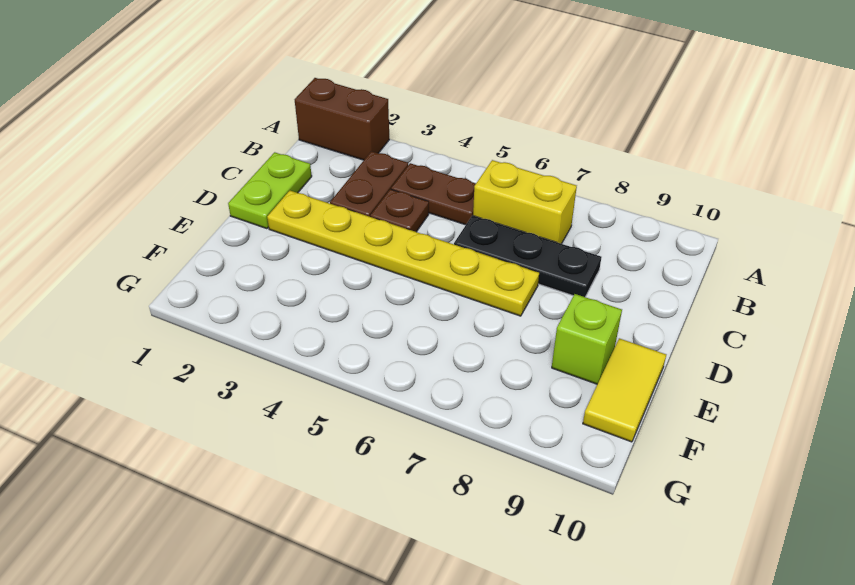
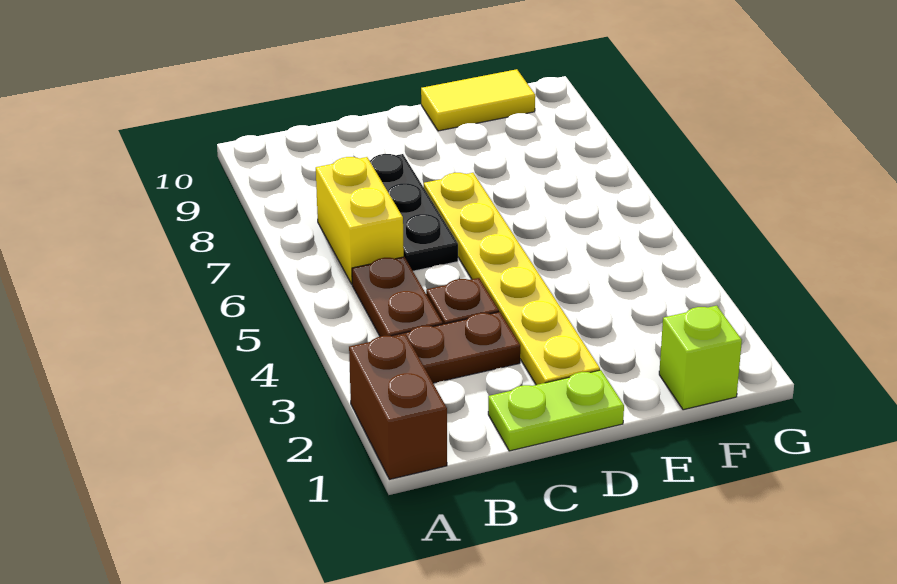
lime brick E9 level 1 -> lime brick F1 level 1

